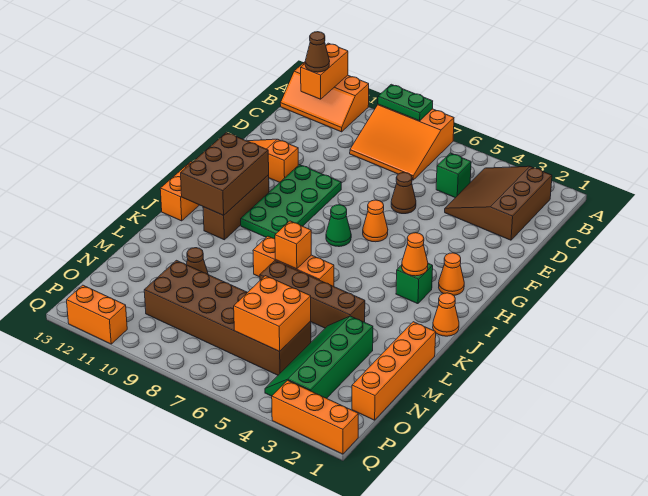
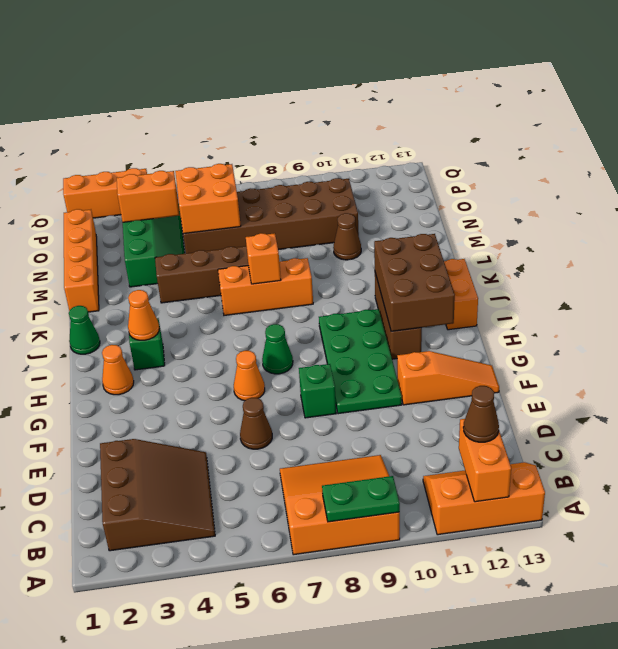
green brick C5 level 1 -> green brick F8 level 1
orange cone J1 level 1 -> green cone J1 level 1
orange brick Q11:Q12 level 1 -> orange brick O3:O4 level 2

